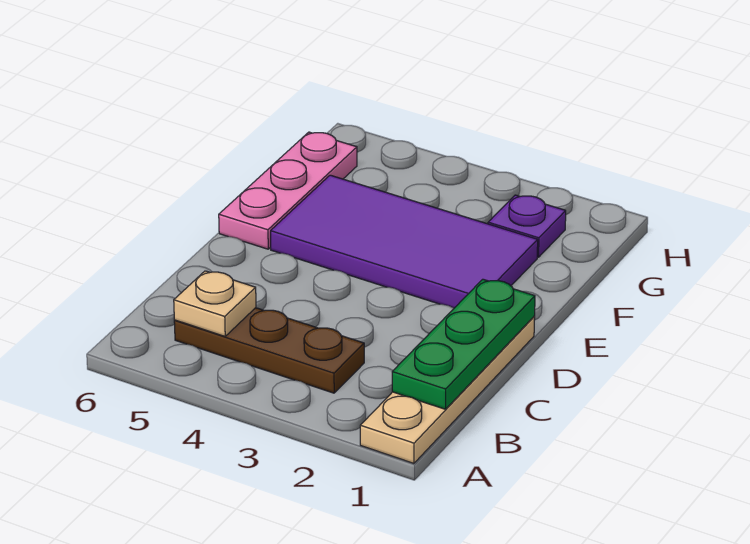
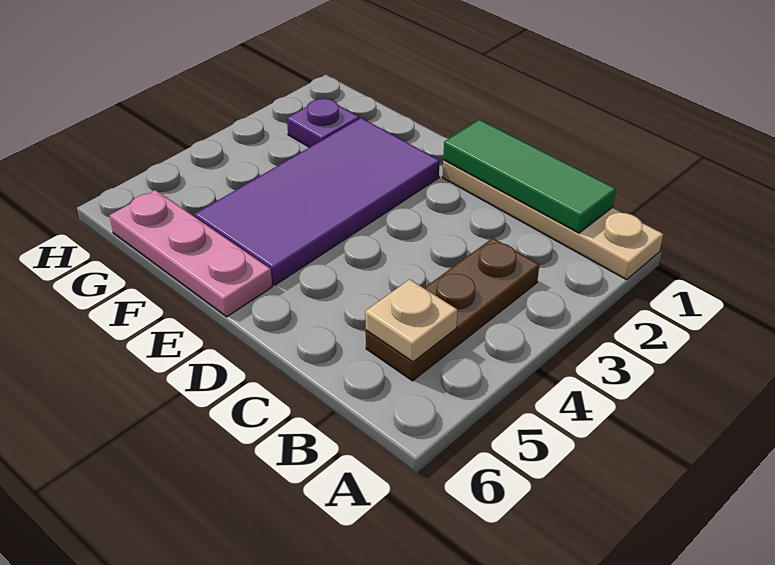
green plate B1:D1 level 2 -> green tile B1:D1 level 2

